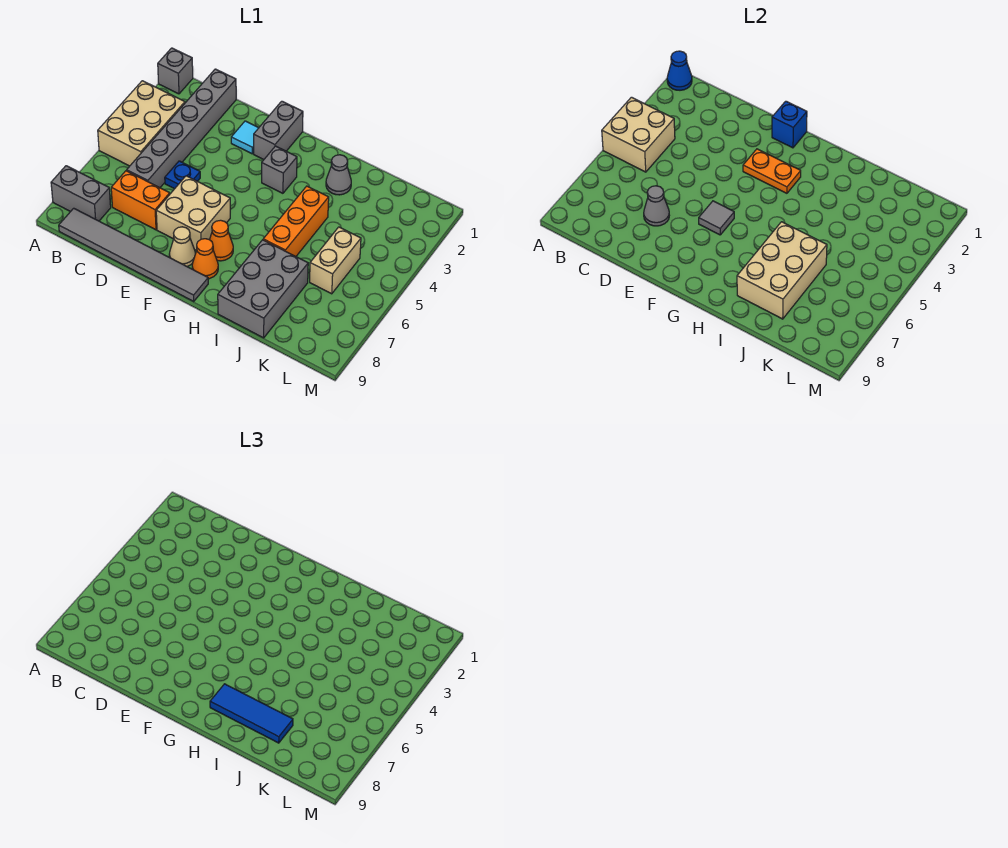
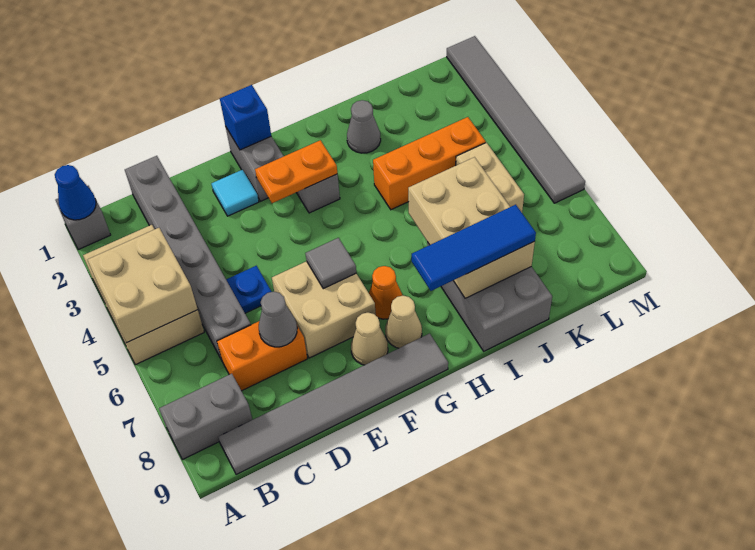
orange cone G8 level 1 -> tan cone G8 level 1
orange brick I4:I6 level 1 -> orange brick I4:K4 level 1
none -> grey tile M1:M6 level 1

